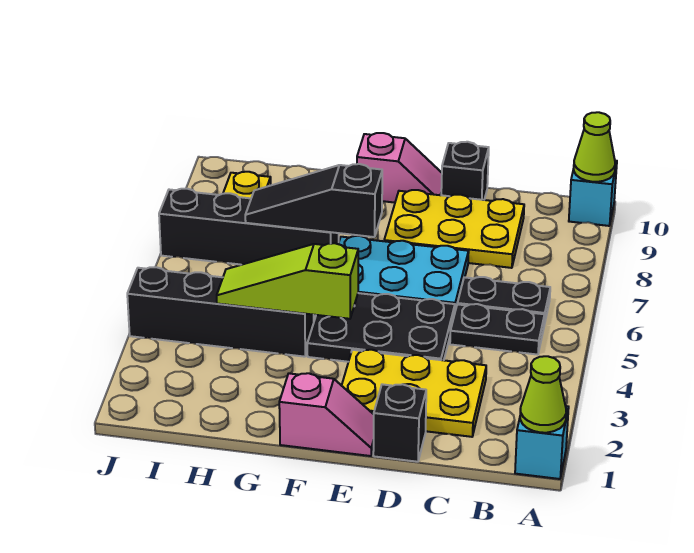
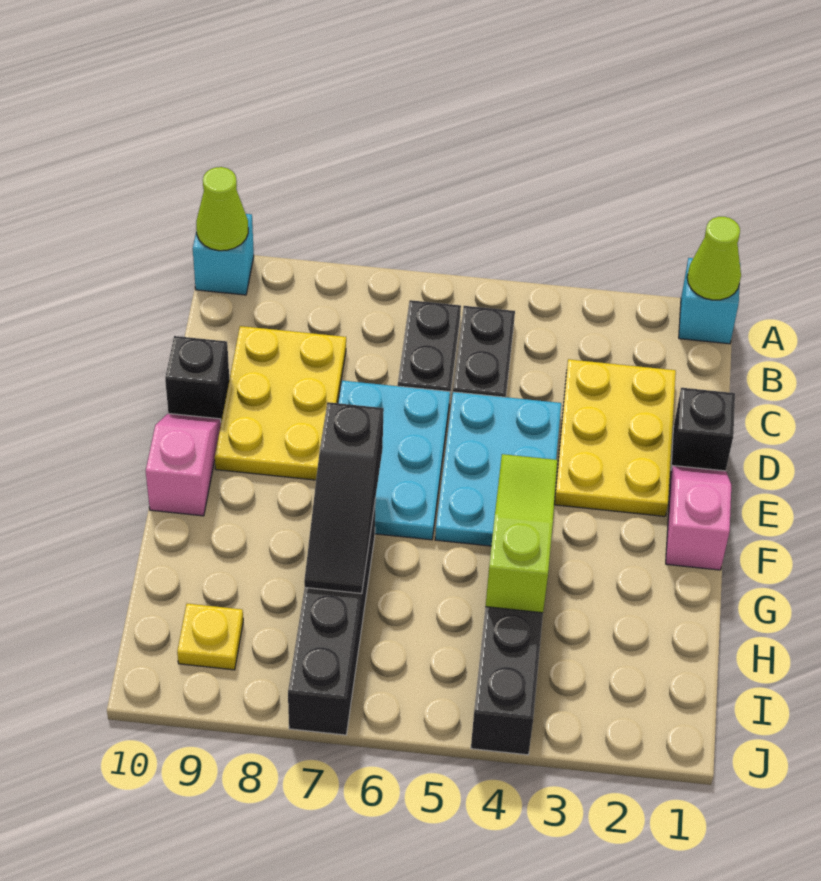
black plate D4:F5 level 1 -> cyan plate D4:F5 level 1
lime slope F4:H4 level 2 top F -> lime slope F4:H4 level 2 top H

